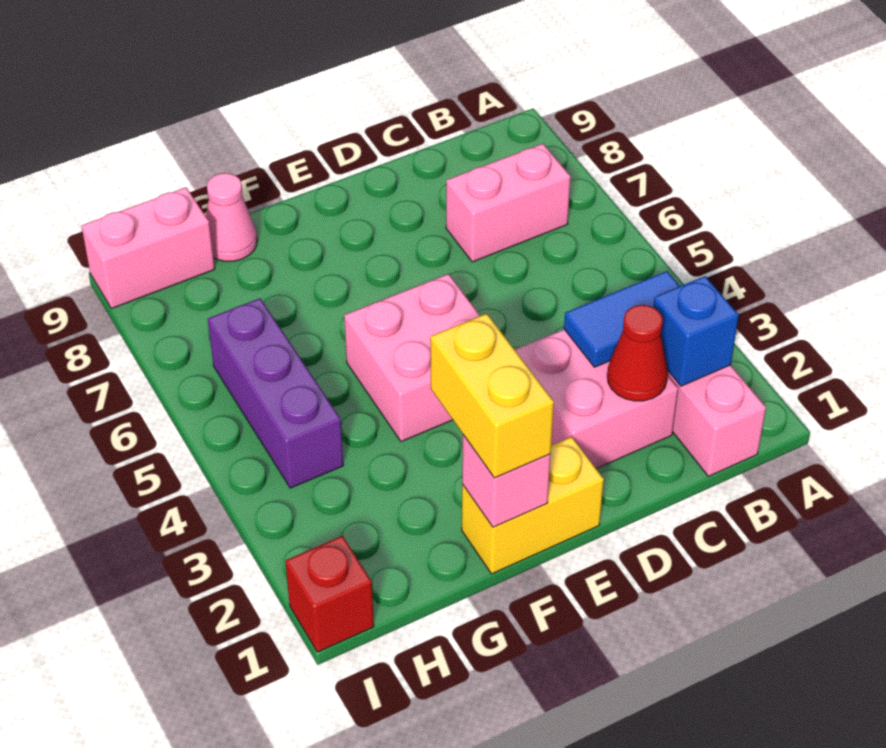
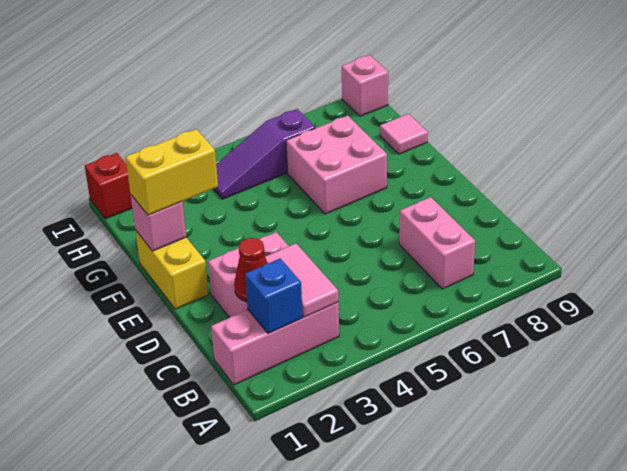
blue tile B3:C3 level 2 -> pink tile B3:C3 level 2
pink brick E4:F5 level 1 -> pink brick F6:G7 level 1
pink cone G9 level 1 -> pink tile G9 level 1
purple brick H4:H6 level 1 -> purple slope H4:H6 level 1 top 6
pink brick H9:I9 level 1 -> pink brick I9 level 1

